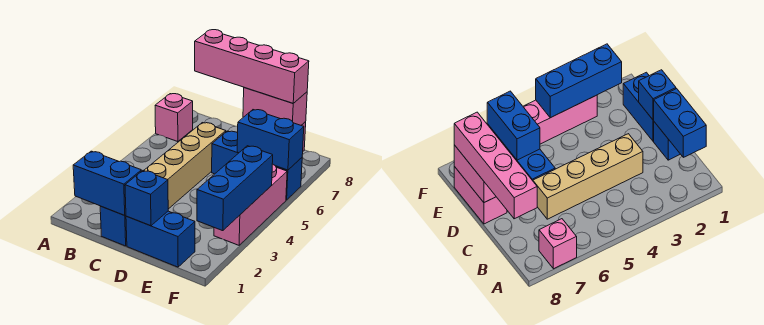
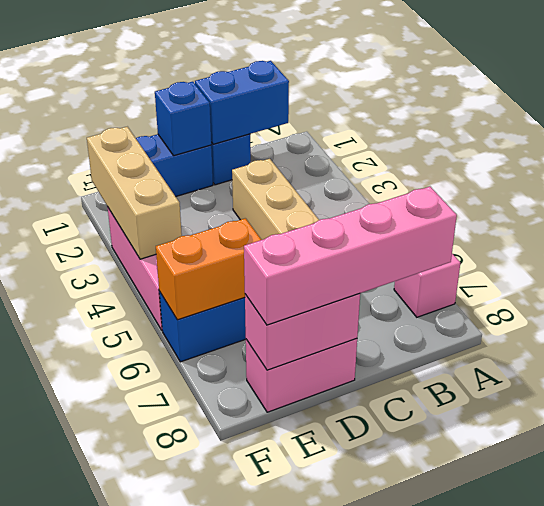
blue brick E6:F6 level 2 -> orange brick E6:F6 level 2
blue brick F2:F4 level 2 -> tan brick F2:F4 level 2

